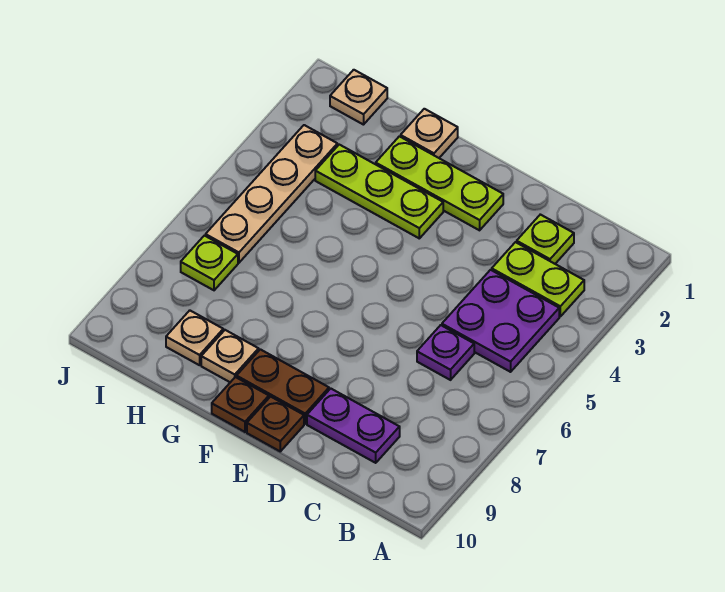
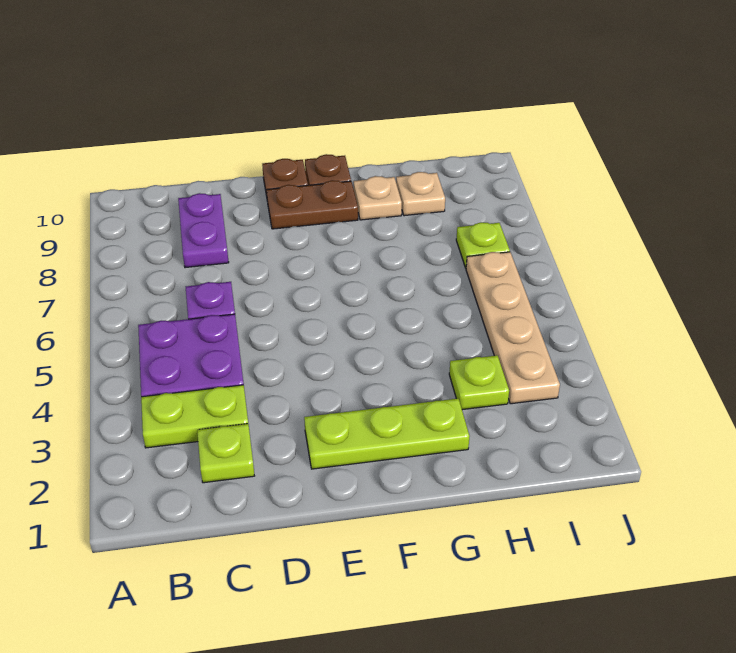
purple plate C9:D9 level 1 -> purple plate C8:C9 level 1
lime plate F3:H3 level 1 -> lime plate H3 level 1
tan plate G1 level 1 -> none
tan plate I1 level 1 -> none

